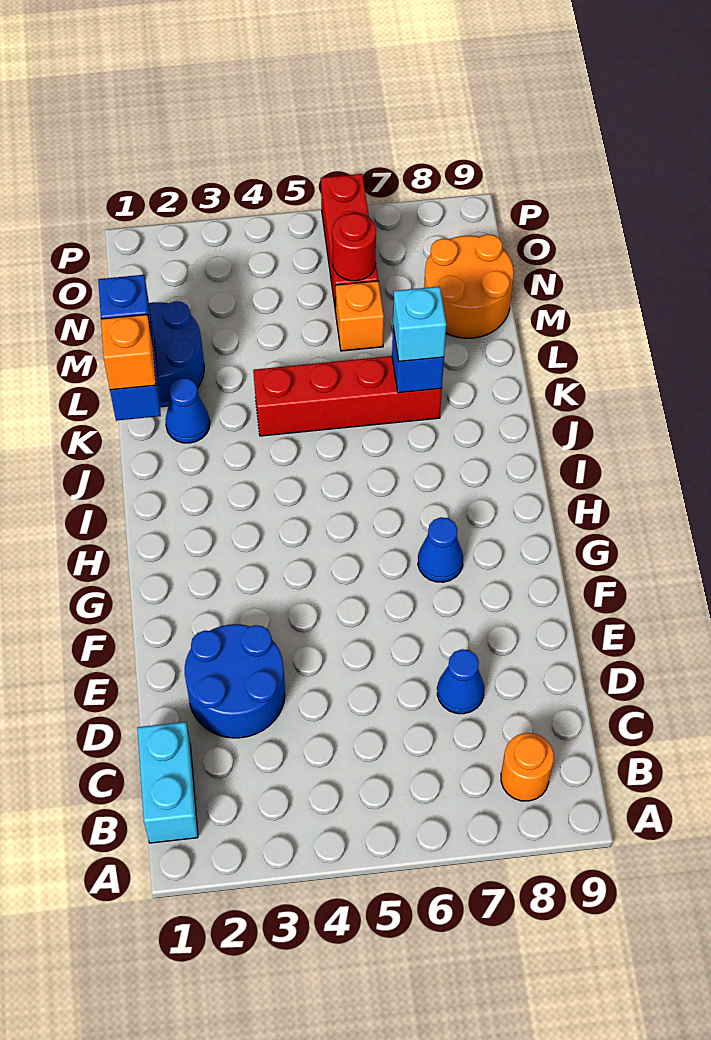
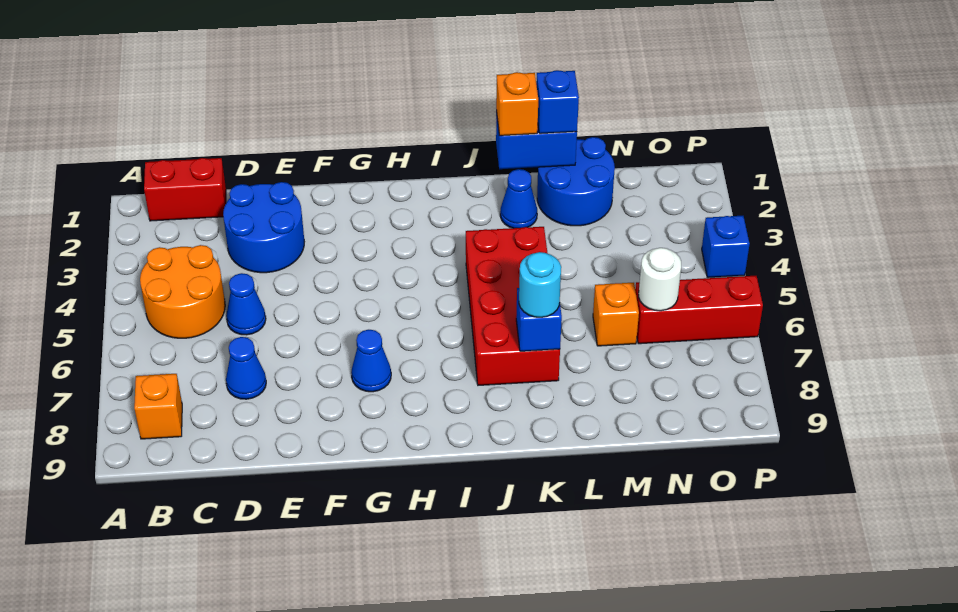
cyan brick B1:C1 level 1 -> red brick B1:C1 level 1
orange round brick B8 level 1 -> orange brick B8 level 1
none -> blue cone D5 level 1
red brick K4:K7 level 1 -> red brick J4:K7 level 1
cyan brick K7 level 3 -> cyan round brick K7 level 3
orange round brick M8:N9 level 1 -> orange round brick B4:C5 level 1
red round brick N6 level 2 -> white round brick N6 level 2
none -> blue brick P4 level 1

